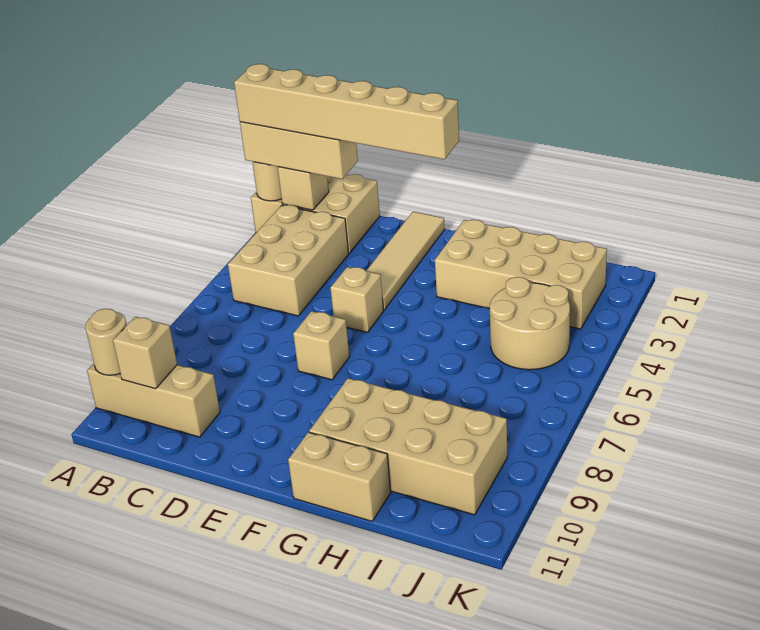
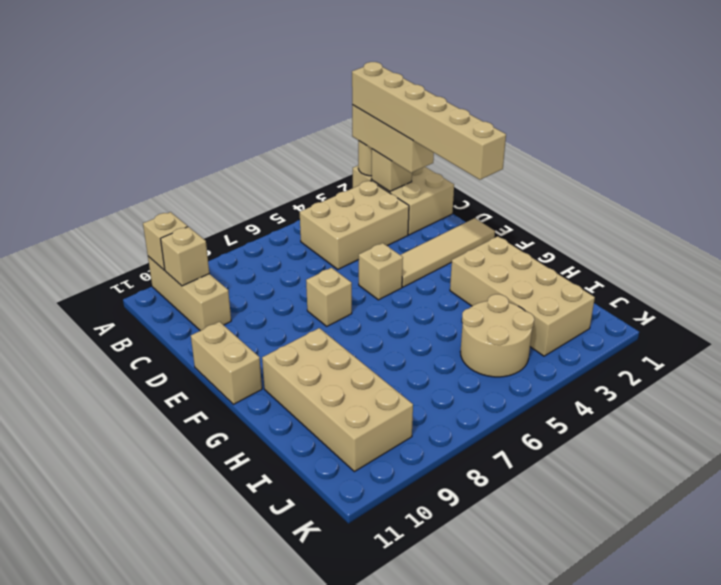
tan round brick A10 level 2 -> tan brick A10 level 2
tan brick G11:H11 level 1 -> tan brick E11:F11 level 1

